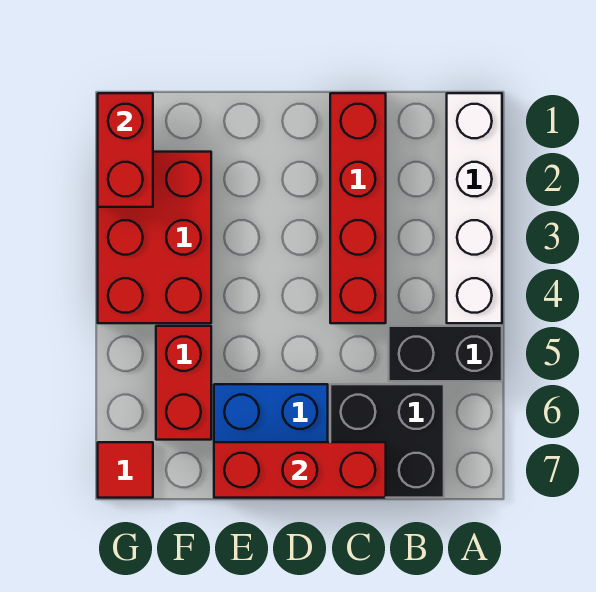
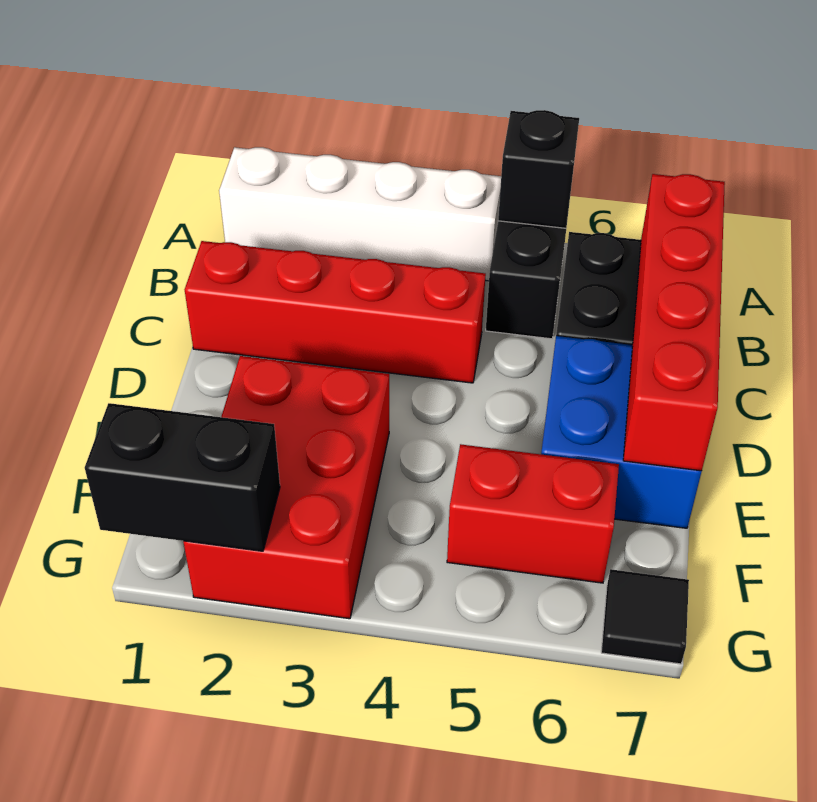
none -> black brick A5 level 2
red brick C7:E7 level 2 -> red brick B7:E7 level 2
red brick F2:G4 level 1 -> red brick E2:G3 level 1
red brick G1:G2 level 2 -> black brick G1:G2 level 2
red tile G7 level 1 -> black tile G7 level 1

